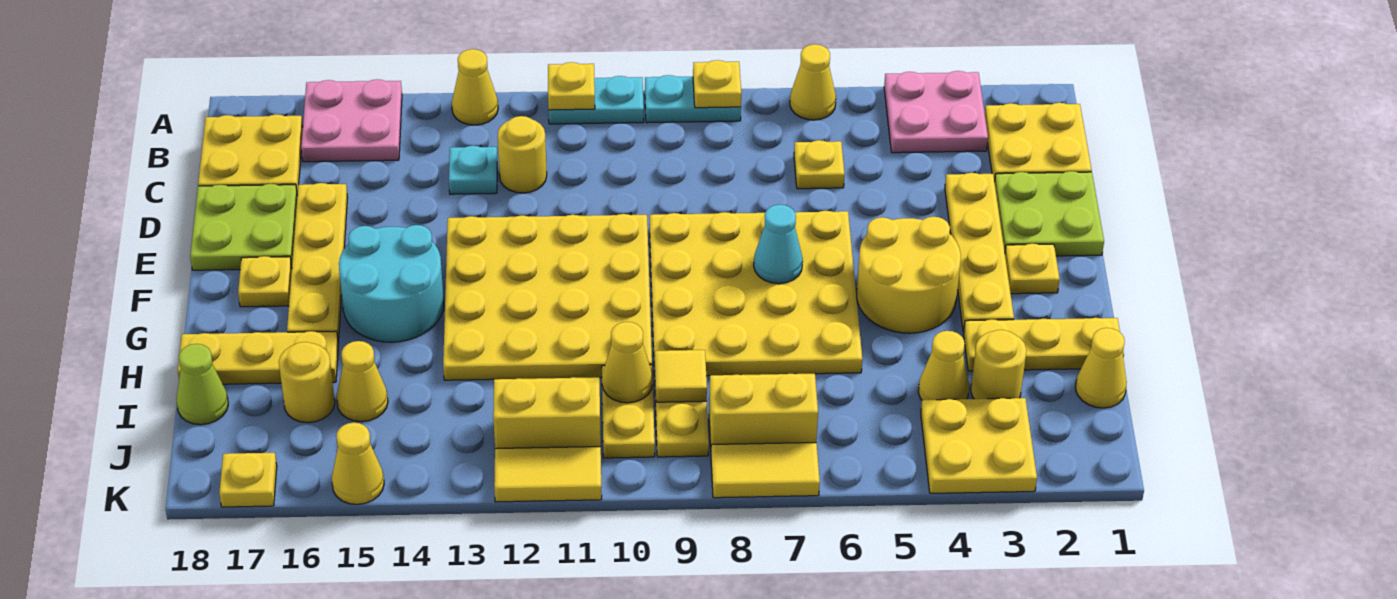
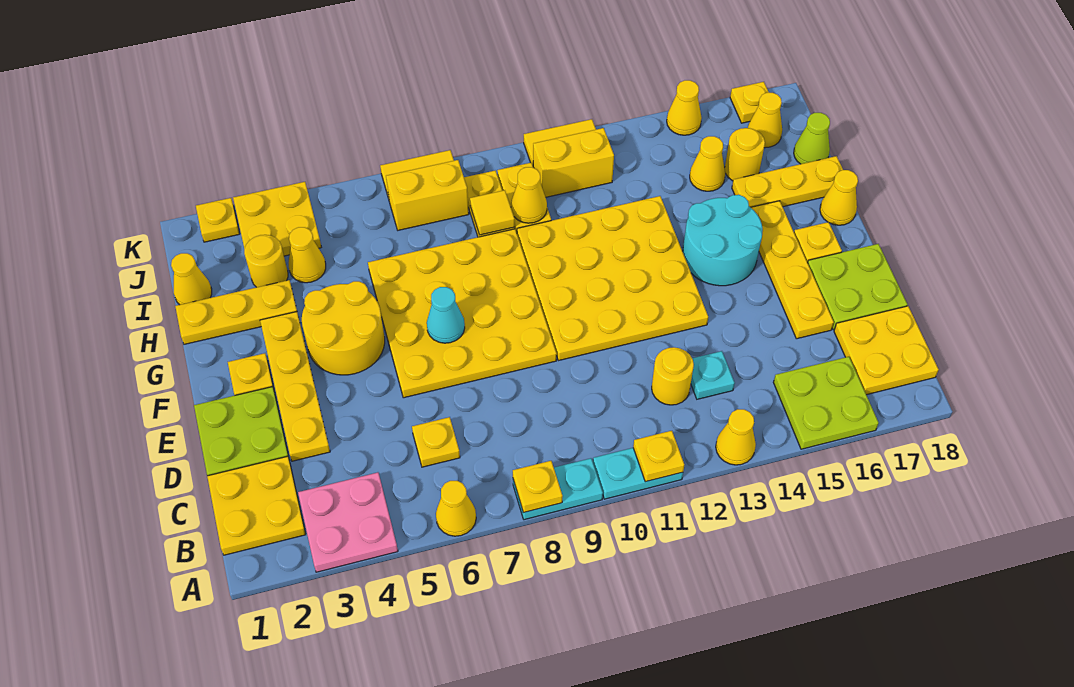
pink plate A15:B16 level 1 -> lime plate A15:B16 level 1
none -> yellow cone G18 level 1
none -> yellow cone J17 level 1
none -> yellow plate K2 level 1

